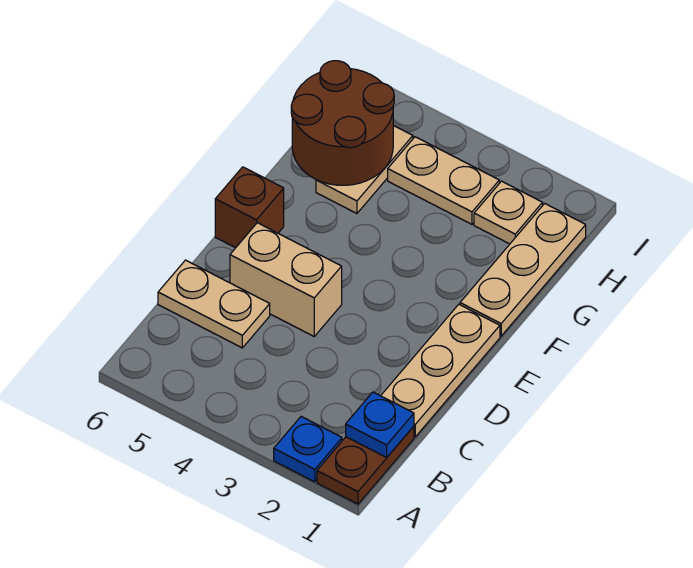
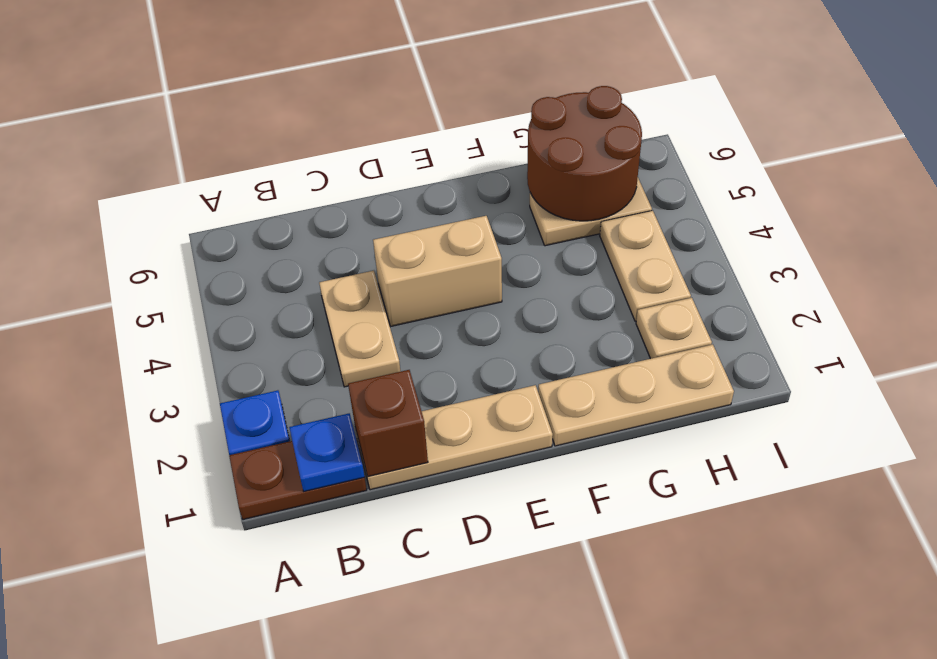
tan plate C5:C6 level 1 -> tan plate C3:C4 level 1
tan brick D4:D5 level 1 -> tan brick D4:E4 level 1
brown brick E6 level 1 -> brown brick C1 level 2

